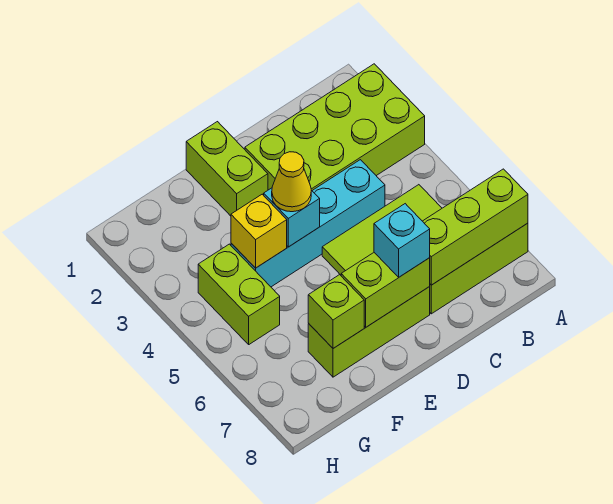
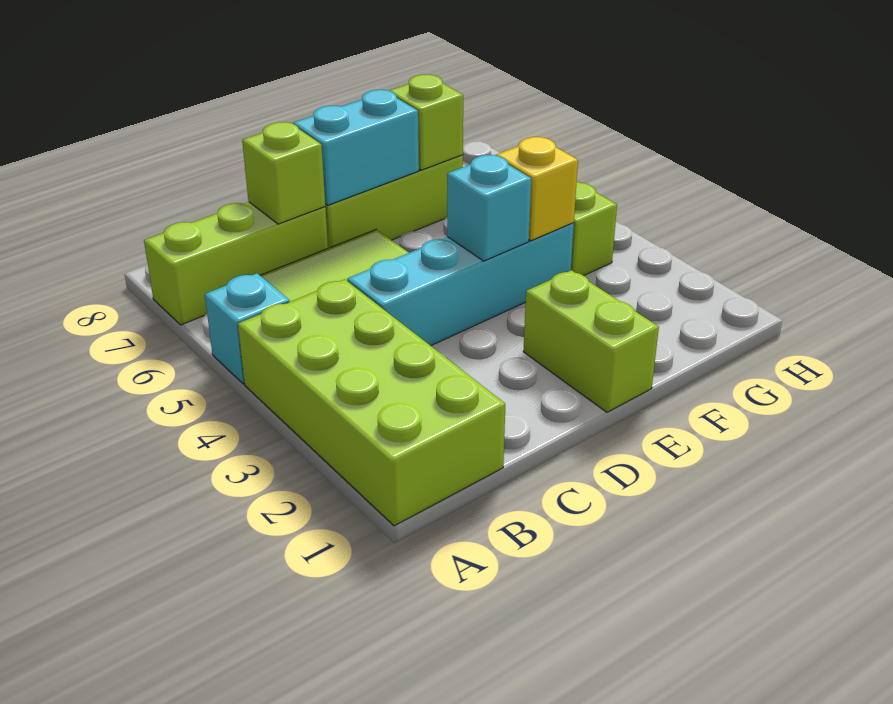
lime brick A2:D3 level 1 -> lime brick A1:B4 level 1
lime brick A7:C7 level 2 -> lime brick C7 level 2
lime brick D7:E7 level 2 -> cyan brick D7:E7 level 2
cyan brick D7 level 3 -> cyan brick A5 level 1
yellow cone E4 level 3 -> none

